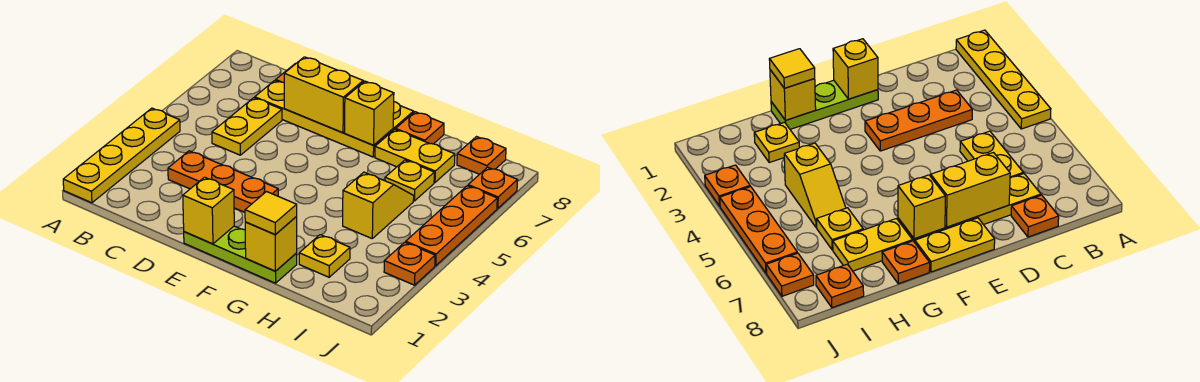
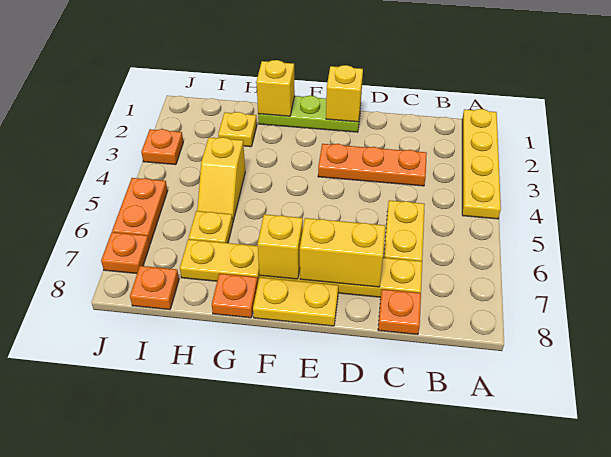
yellow tile G1 level 3 -> none
orange plate J4:J6 level 1 -> orange plate J5:J6 level 1

